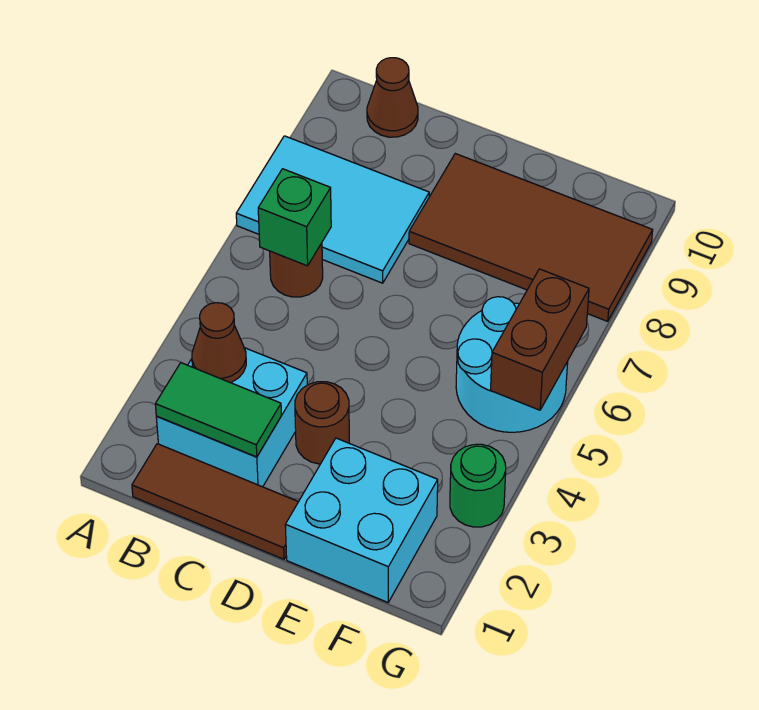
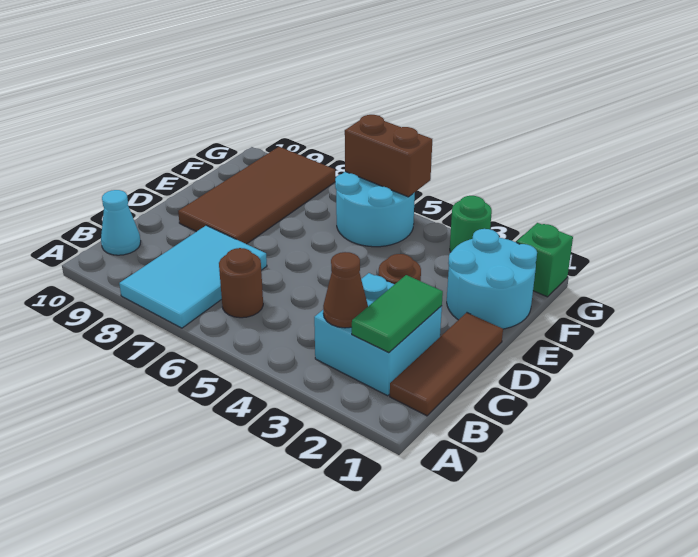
green brick B6 level 2 -> green brick G1 level 1
brown cone B10 level 1 -> cyan cone B10 level 1
cyan brick E1:F2 level 1 -> cyan round brick E1:F2 level 1

